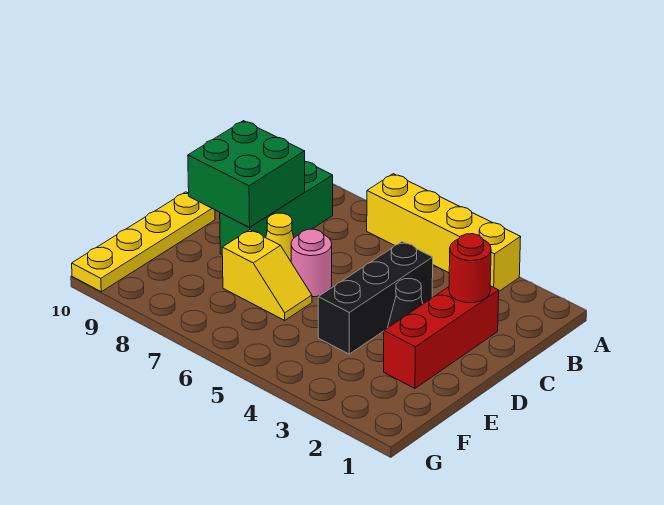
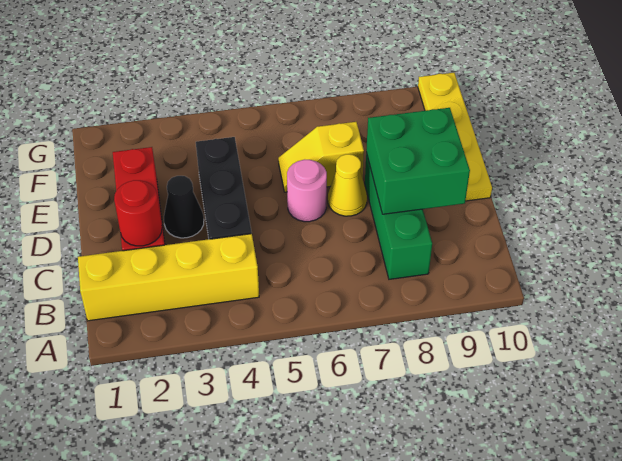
yellow brick A3:A6 level 1 -> yellow brick B1:B4 level 1

